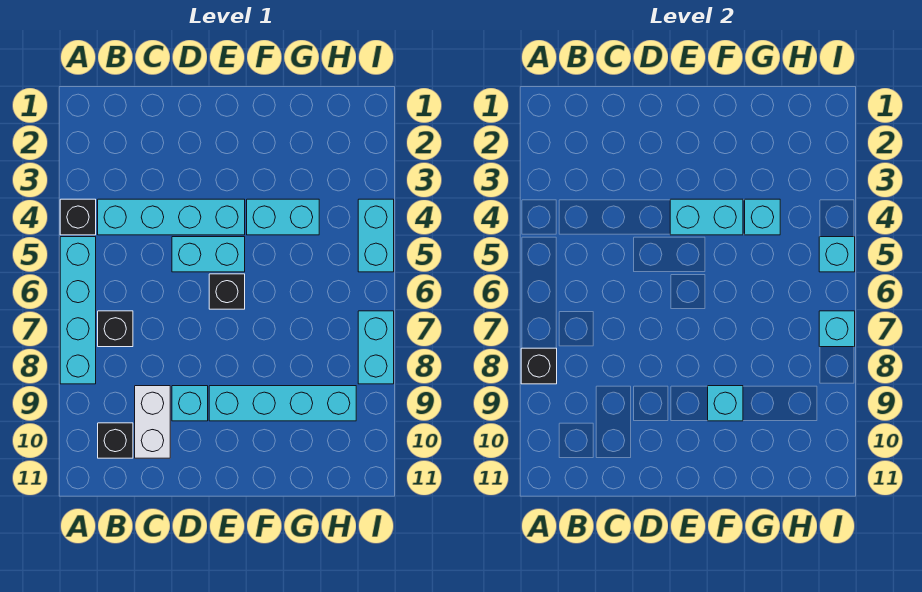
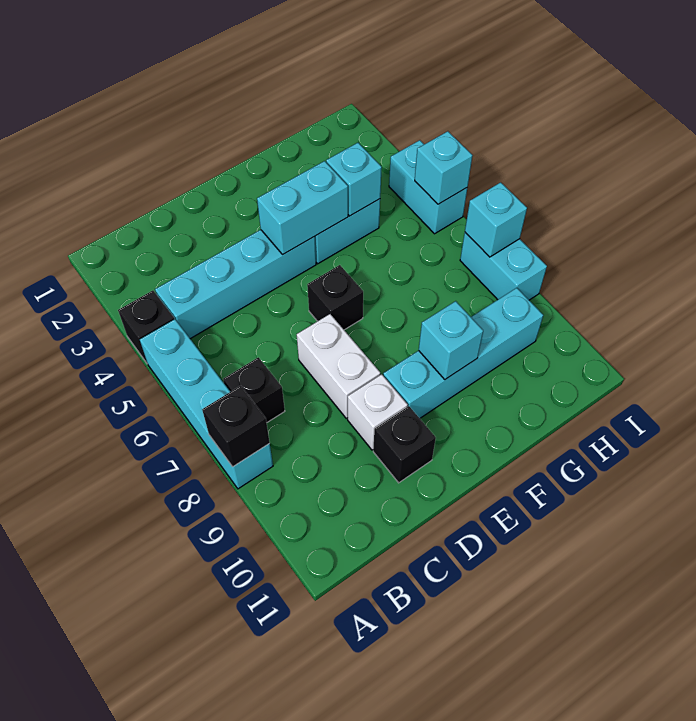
black brick B10 level 1 -> black brick D10 level 1
white brick C9:C10 level 1 -> white brick D7:D8 level 1
cyan brick D5:E5 level 1 -> none
cyan brick D9 level 1 -> white brick D9 level 1

